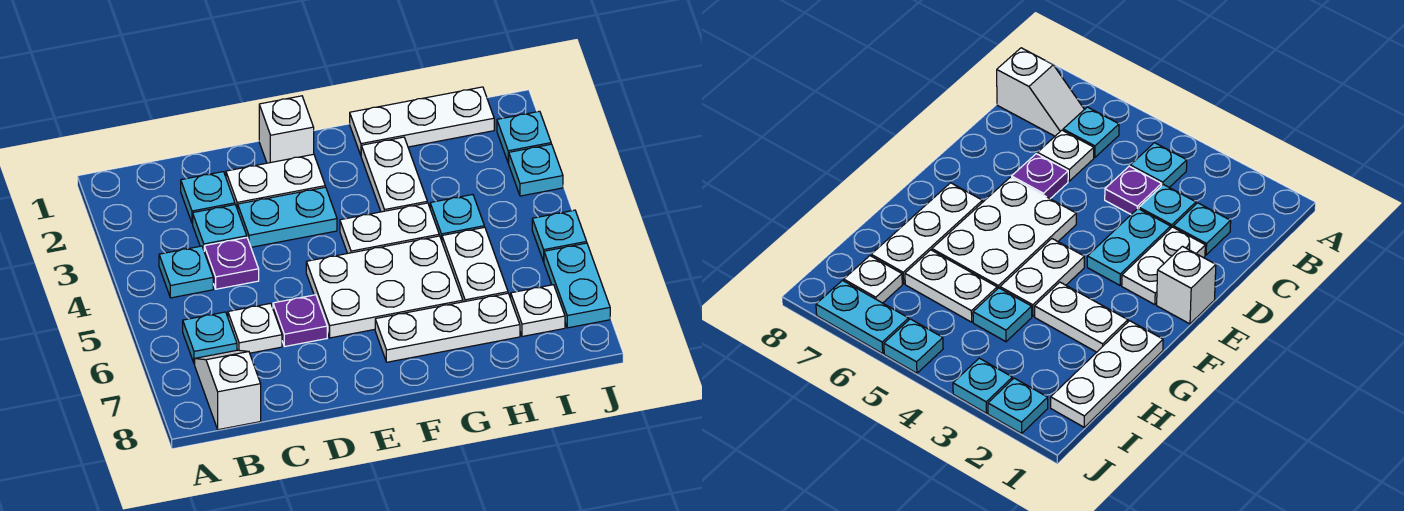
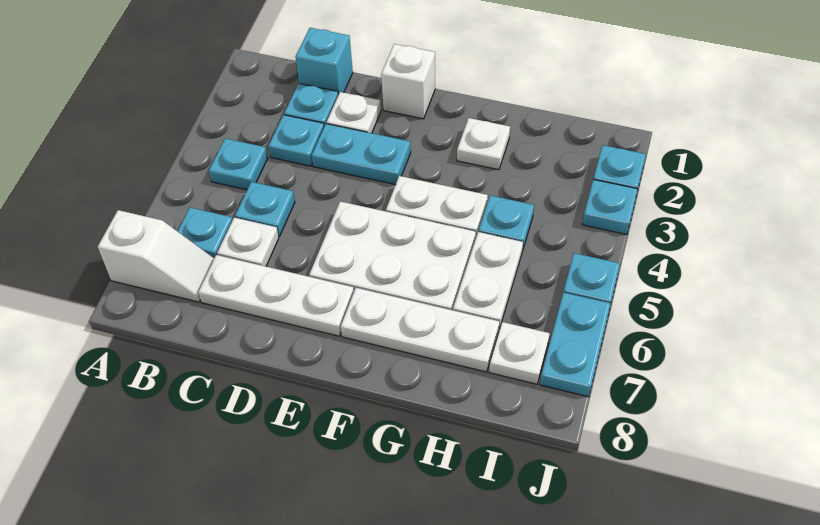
white slope B7:B8 level 1 top 8 -> white slope A7:B7 level 1 top A
none -> cyan brick C1 level 1
purple plate C4 level 1 -> none
none -> cyan plate C5 level 1
white plate D2:E2 level 1 -> white plate D2 level 1
purple plate D6 level 1 -> none
white plate G1:I1 level 1 -> white plate C7:E7 level 1
white plate G2:G3 level 1 -> white plate G2 level 1

